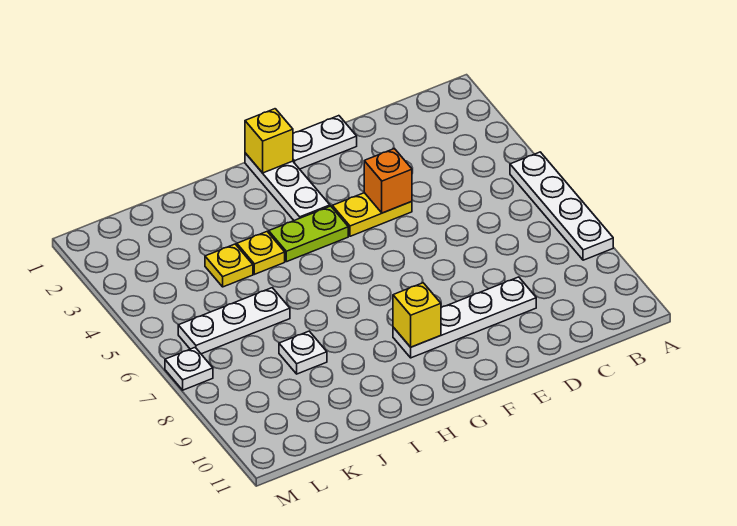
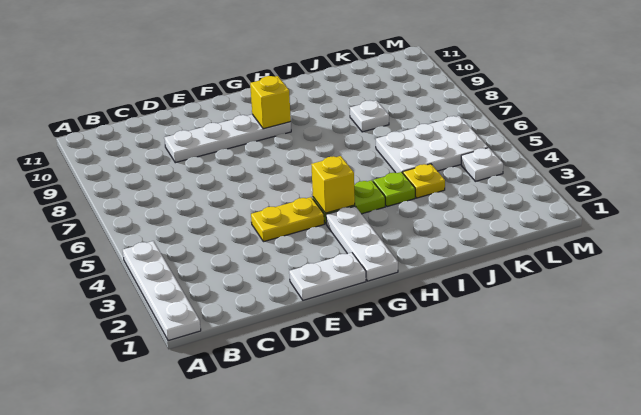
white plate A5:A8 level 1 -> white plate A1:A4 level 1
orange brick E4 level 2 -> none
yellow brick G1 level 2 -> yellow brick G4 level 2
yellow plate I4 level 1 -> lime plate I4 level 1
white plate J6:L6 level 1 -> white plate J5:L6 level 1
white plate M7 level 1 -> white plate L4 level 1

